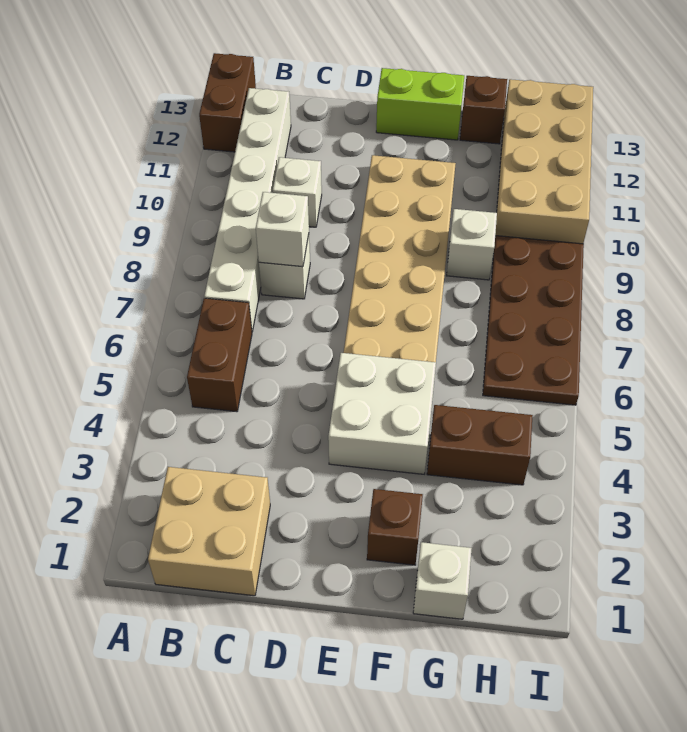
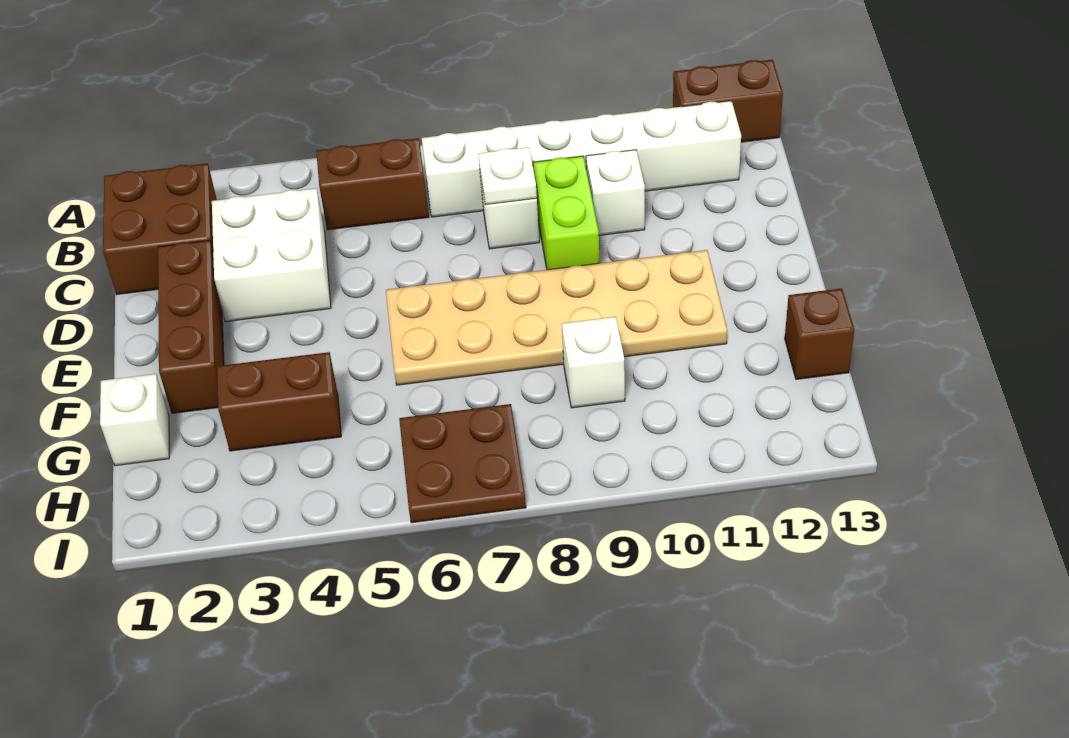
tan brick B1:C2 level 1 -> brown brick B1:C2 level 1
white brick C8 level 2 -> white plate C8 level 2
white brick E4:F5 level 1 -> white brick C3:D4 level 1
lime brick E13:F13 level 1 -> lime brick C9:D9 level 1
brown brick F2 level 1 -> brown brick D2:F2 level 1
brown brick G4:H4 level 1 -> brown brick G3:G4 level 1
brown plate H6:I9 level 1 -> brown plate H6:I7 level 1
tan brick H10:I13 level 1 -> none

